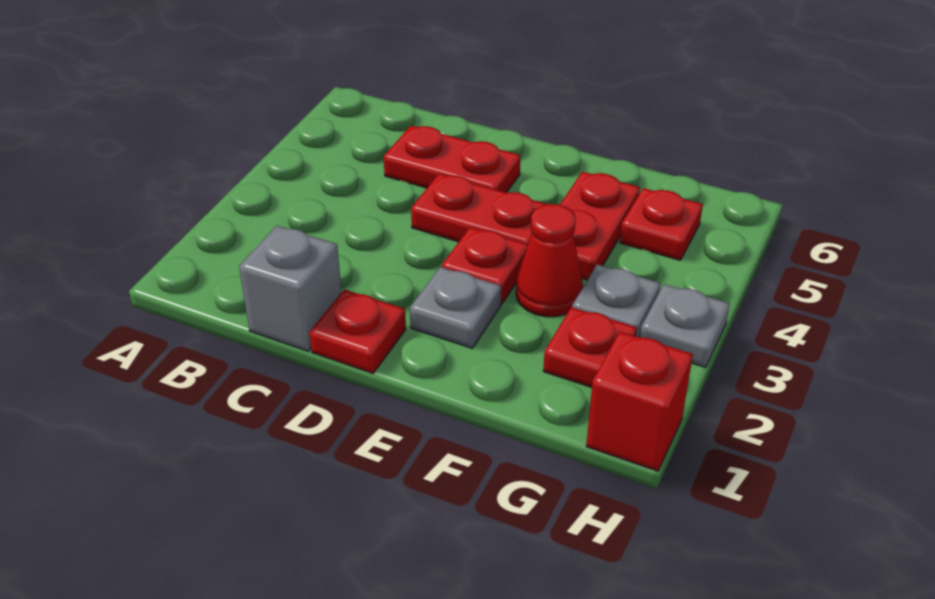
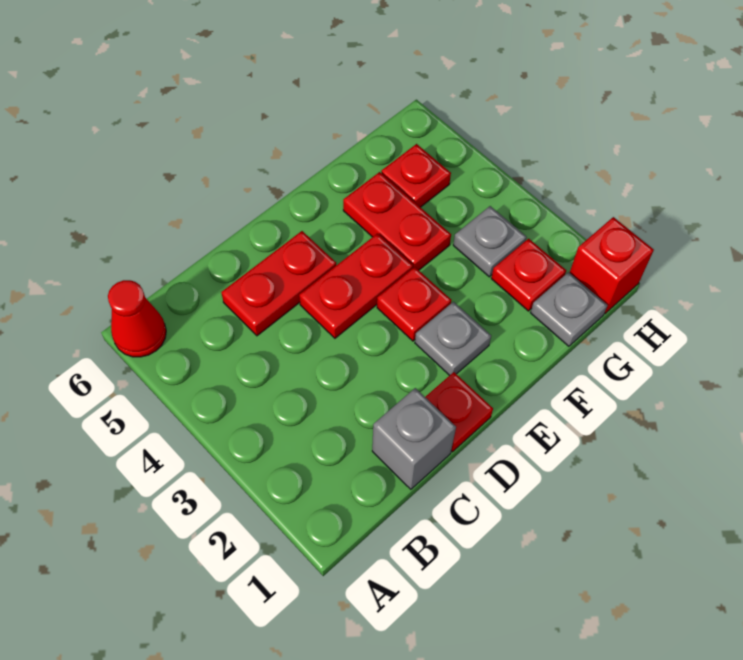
red cone F3 level 1 -> red cone A6 level 1
grey plate H3 level 1 -> grey plate G1 level 1

